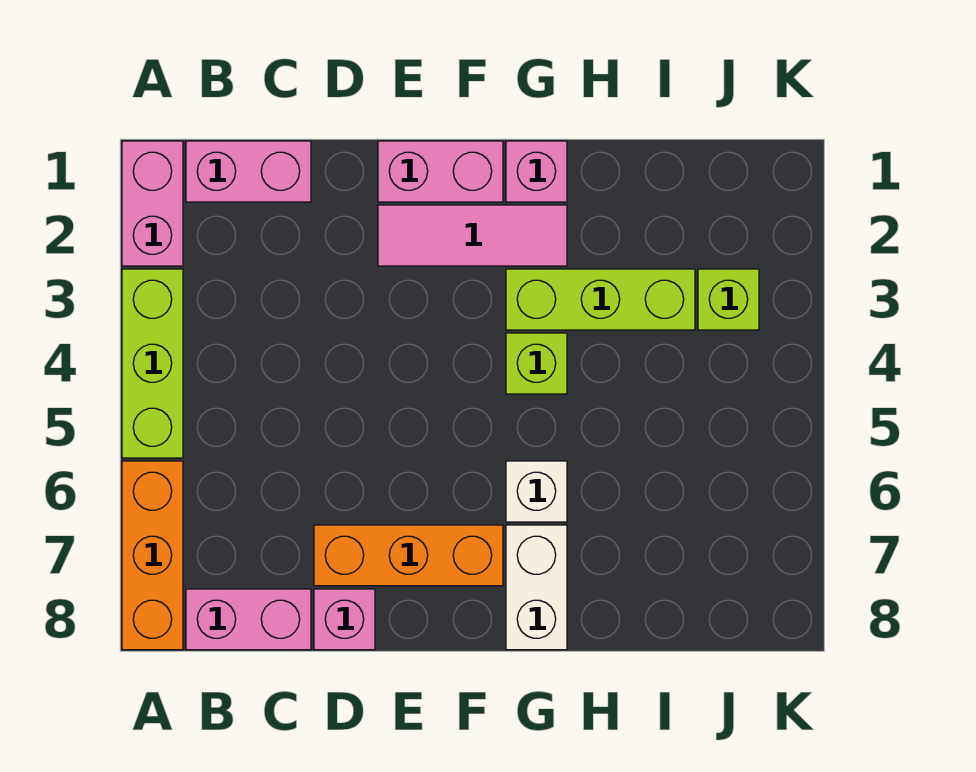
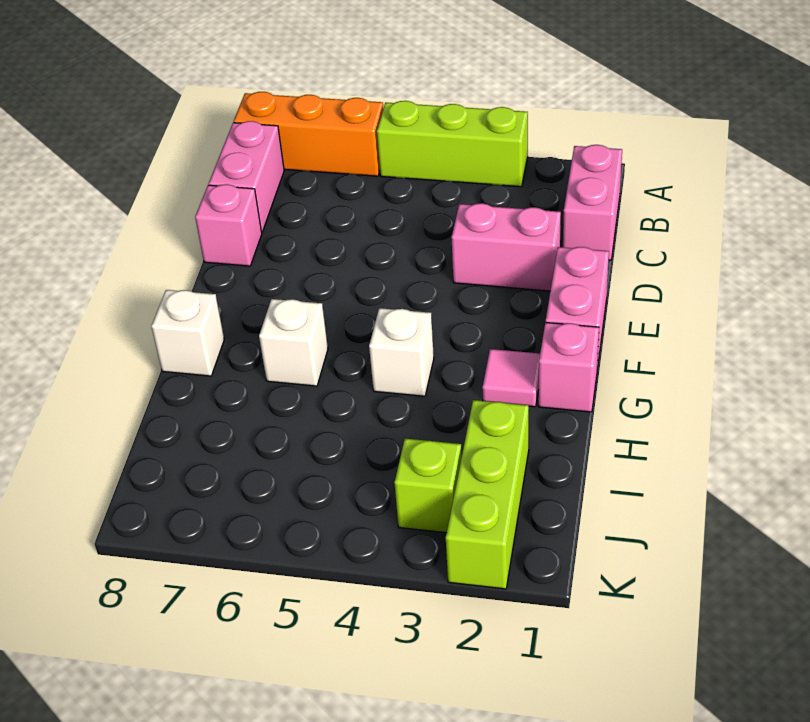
pink brick A1:A2 level 1 -> pink brick D2:D3 level 1
orange brick D7:F7 level 1 -> none
pink tile E2:G2 level 1 -> pink tile G2 level 1
lime brick G3:I3 level 1 -> lime brick I2:K2 level 1
lime brick G4 level 1 -> white brick G4 level 1
white brick G7:G8 level 1 -> white brick G8 level 1

